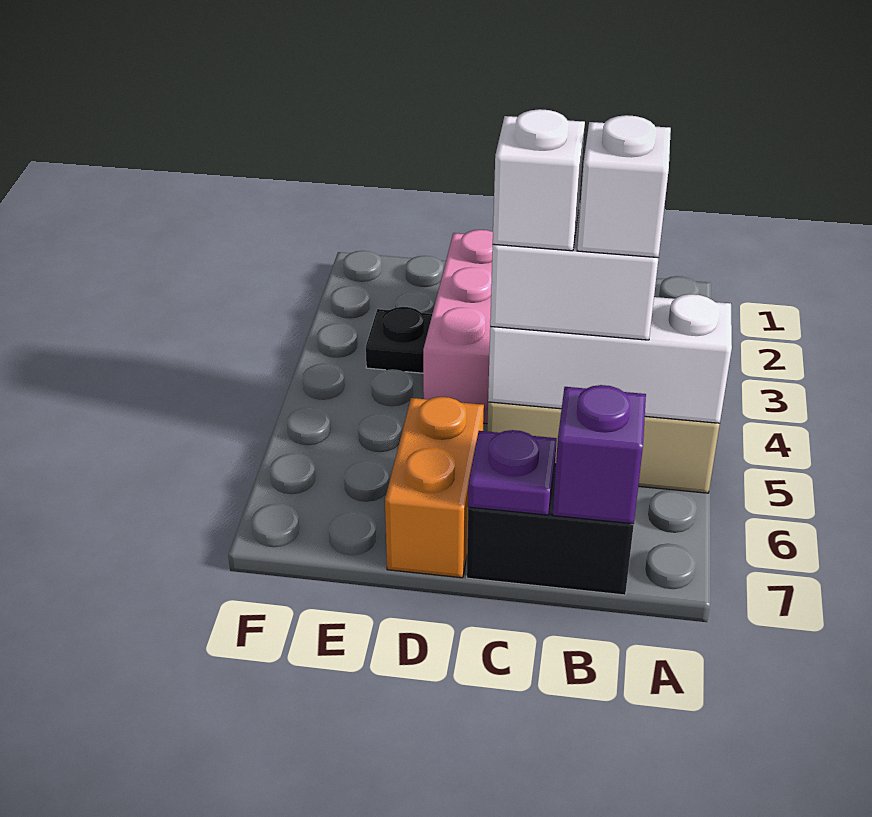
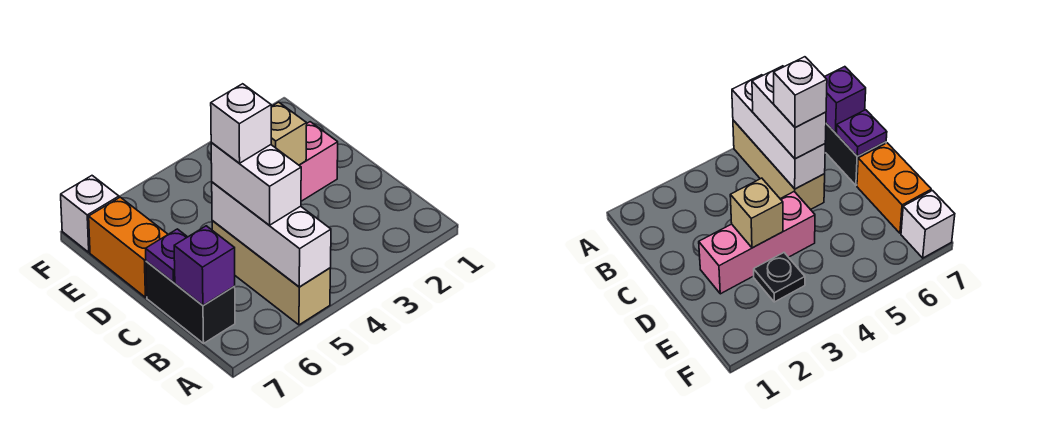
white brick B5 level 4 -> white brick F7 level 1
none -> tan brick D3 level 2
orange brick D6:D7 level 1 -> orange brick D7:E7 level 1

